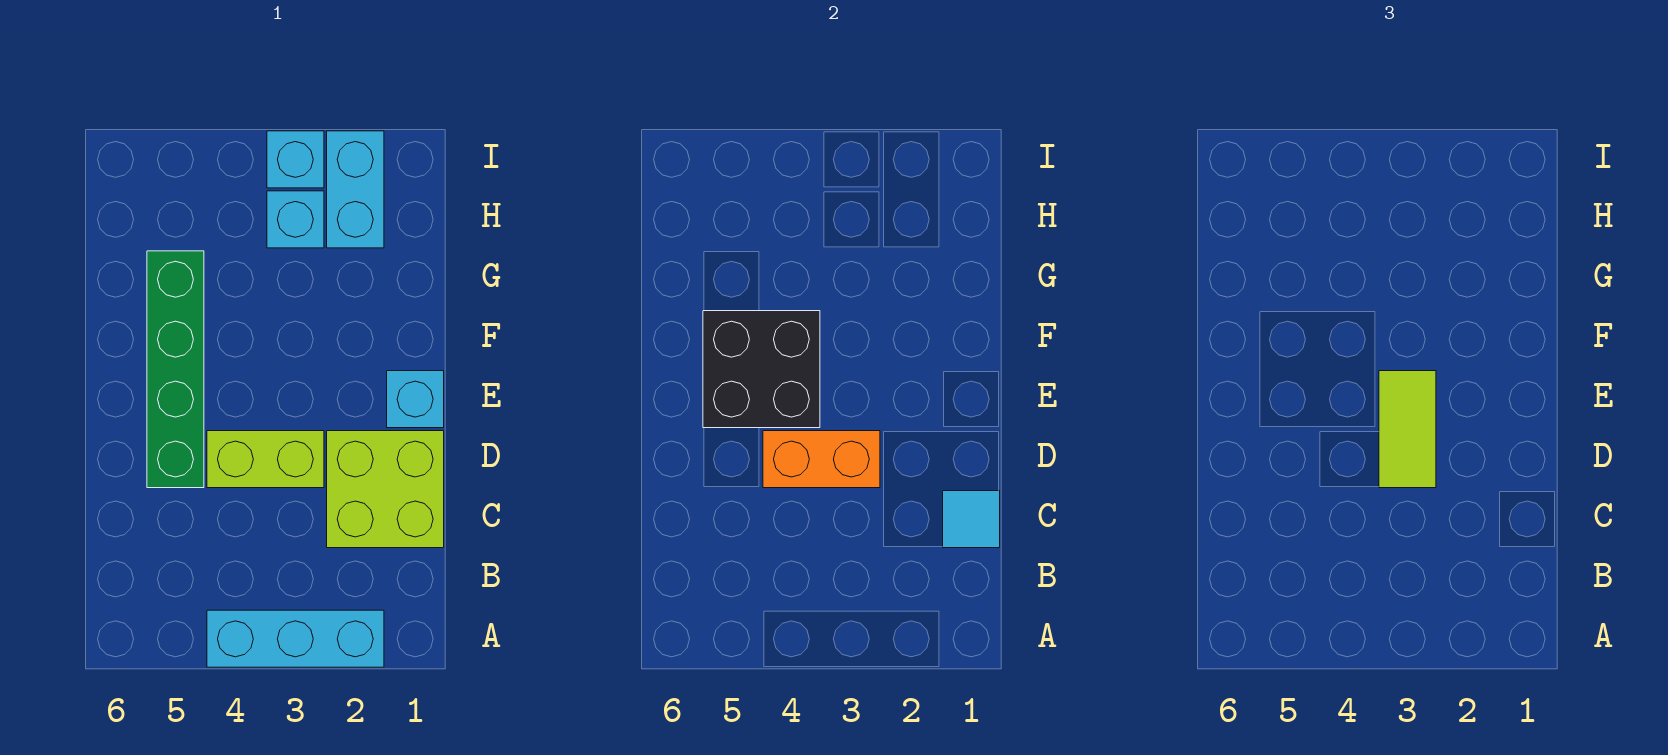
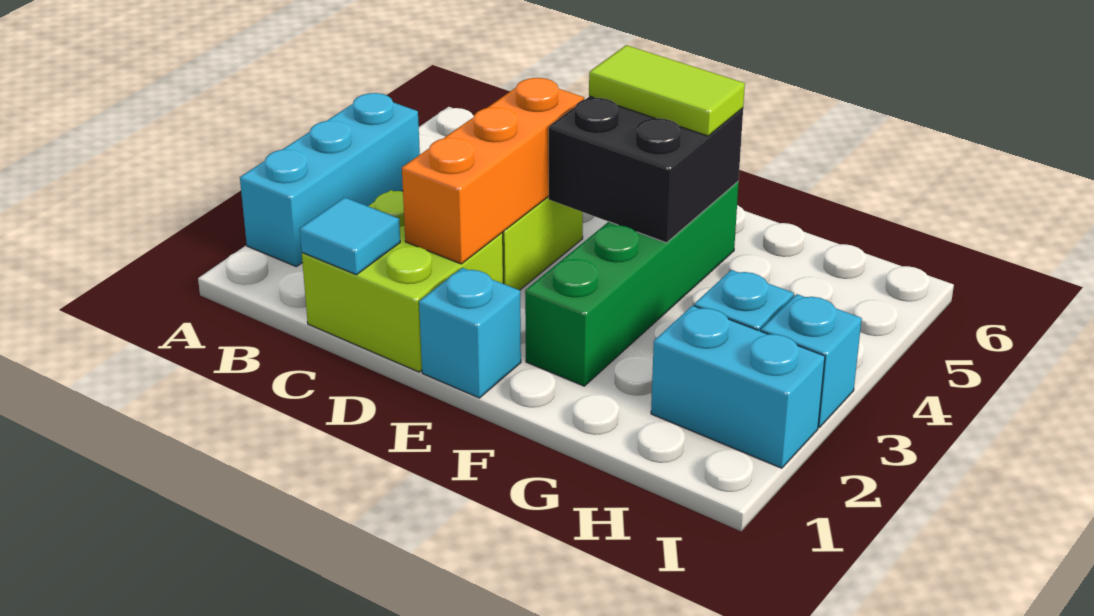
orange brick D3:D4 level 2 -> orange brick D2:D4 level 2
lime tile D3:E3 level 3 -> lime tile E5:F5 level 3
green brick D5:G5 level 1 -> green brick F2:F5 level 1

